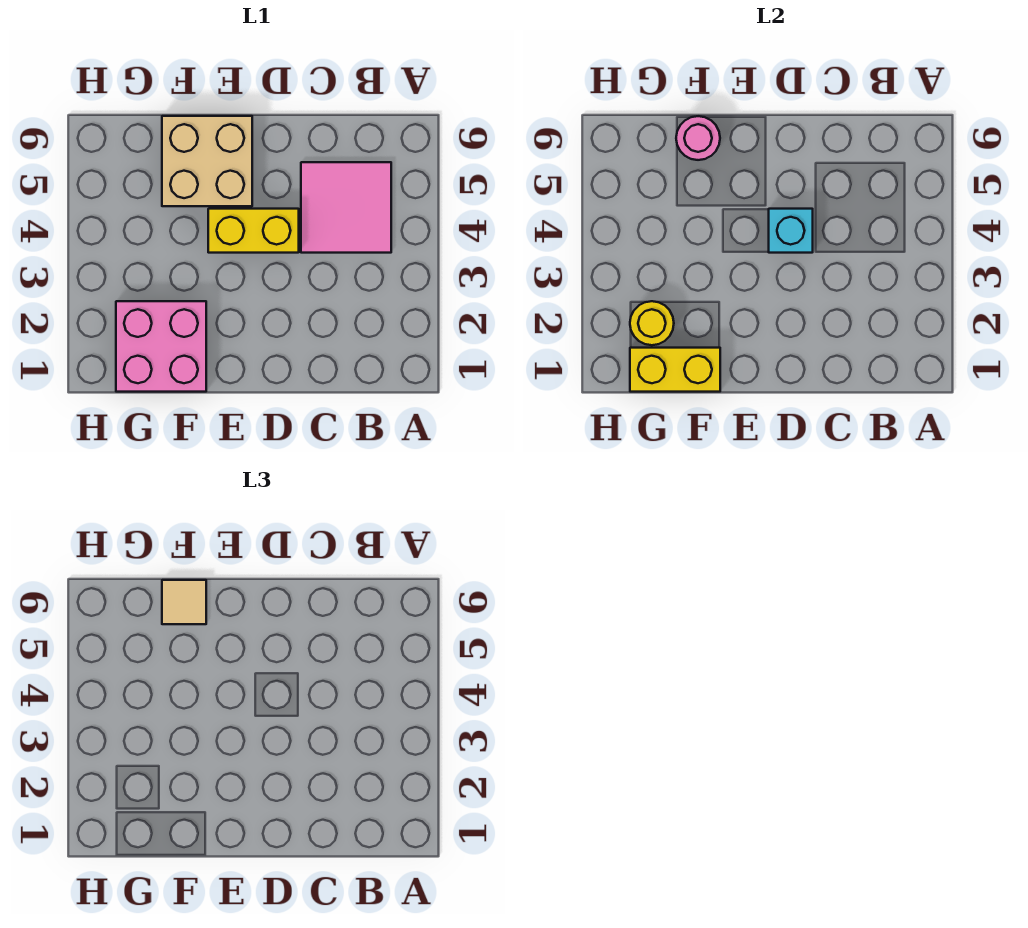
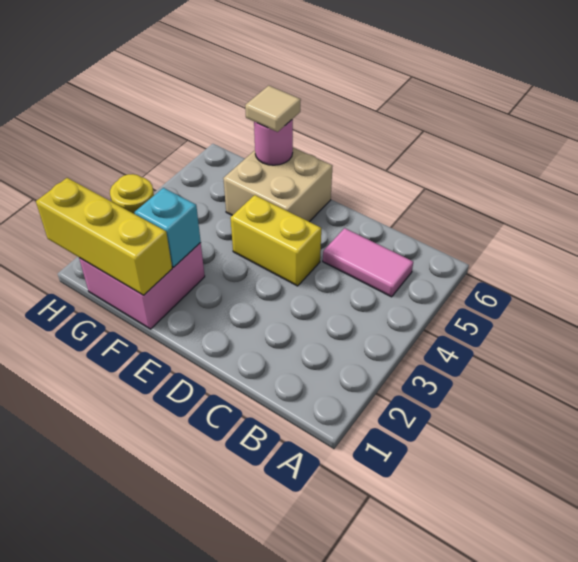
pink tile B4:C5 level 1 -> pink tile B5:C5 level 1
cyan brick D4 level 2 -> cyan brick F2 level 2
yellow brick F1:G1 level 2 -> yellow brick F1:H1 level 2

